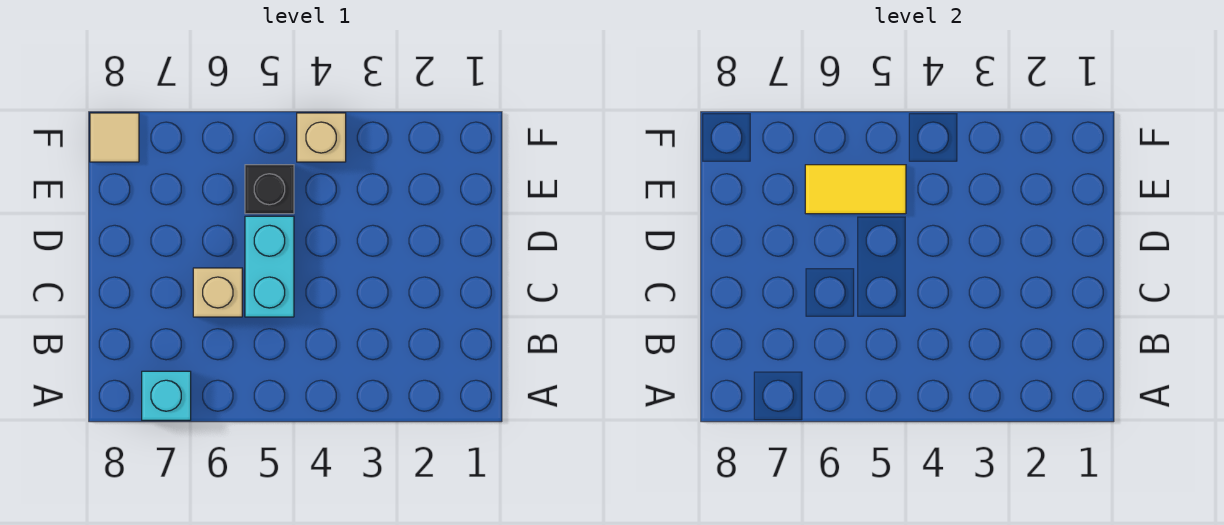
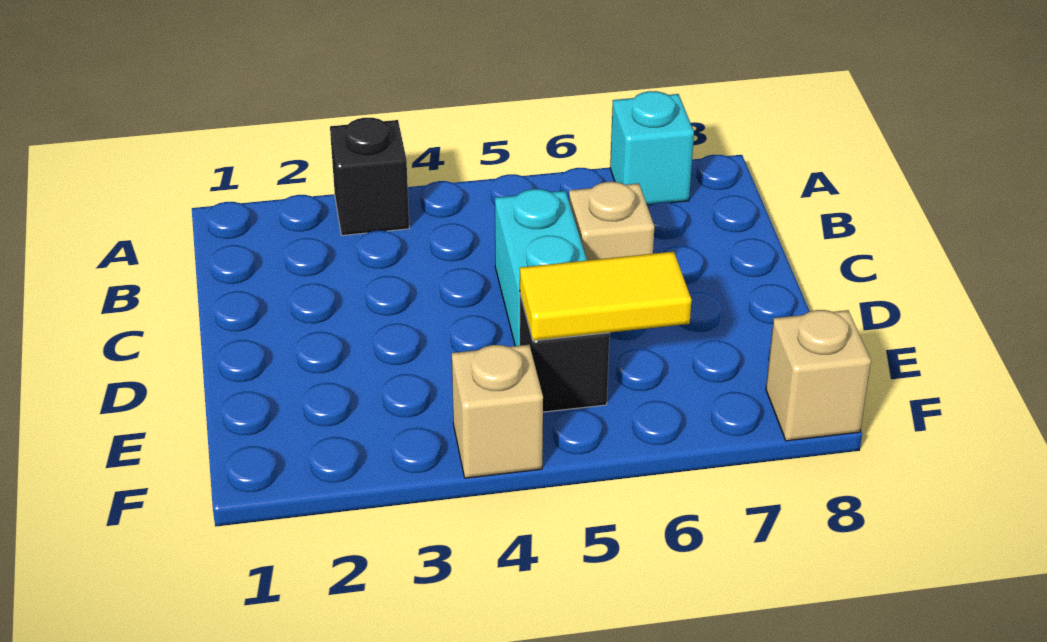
none -> black brick A3 level 1
tan tile F8 level 1 -> tan brick F8 level 1

